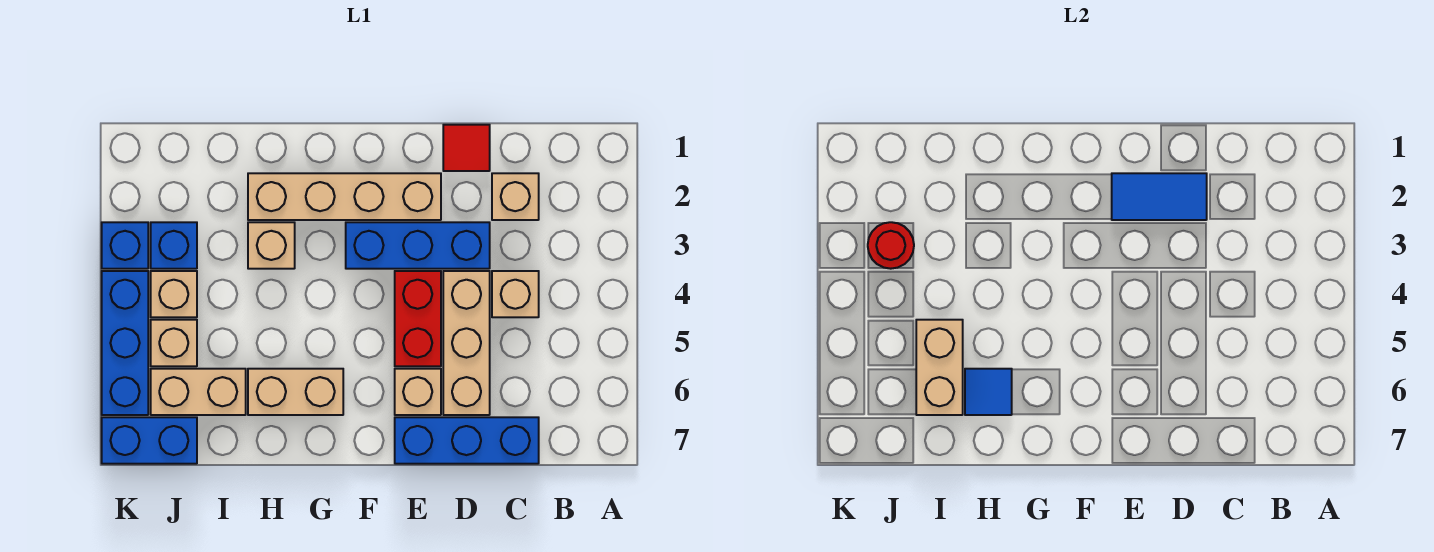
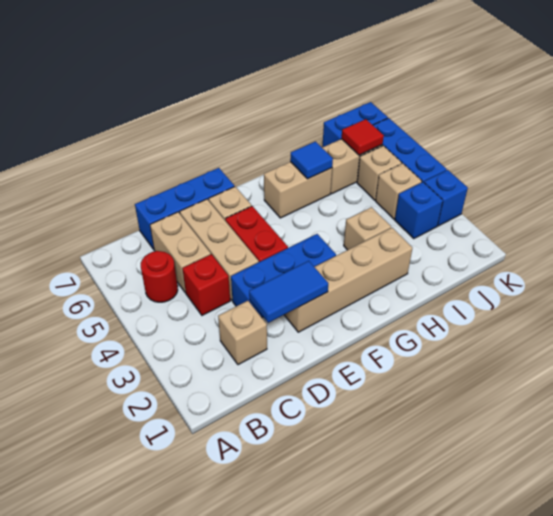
tan brick C4 level 1 -> red brick C4 level 1
red tile D1 level 1 -> red tile J6 level 2
tan brick I5:I6 level 2 -> tan brick C5:C6 level 1
red round brick J3 level 2 -> red round brick B5 level 1

